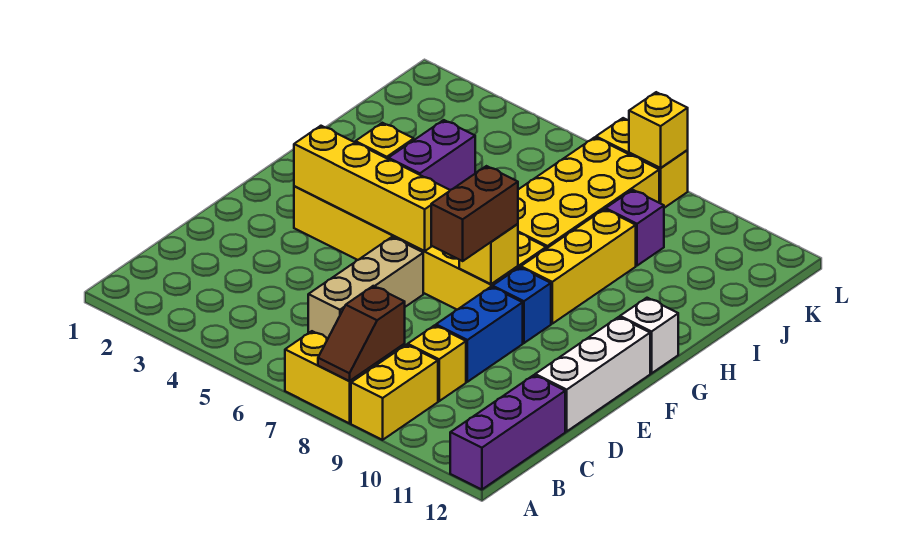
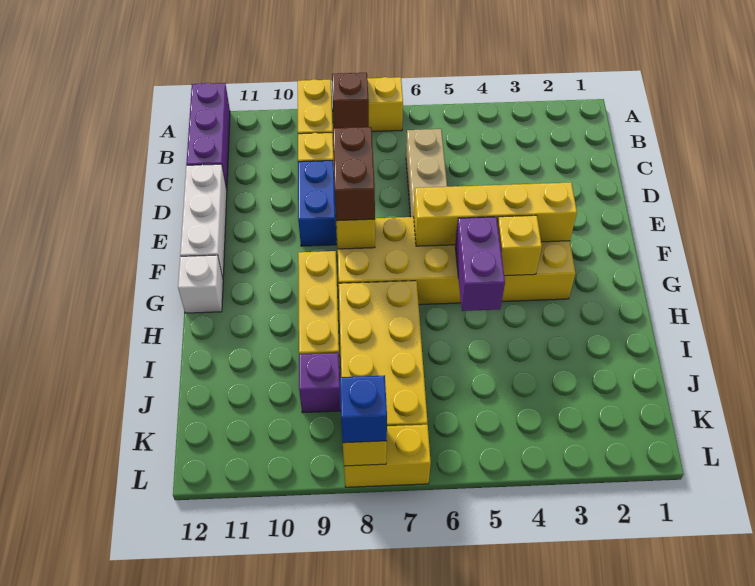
blue brick F9 level 1 -> blue brick L8 level 3

